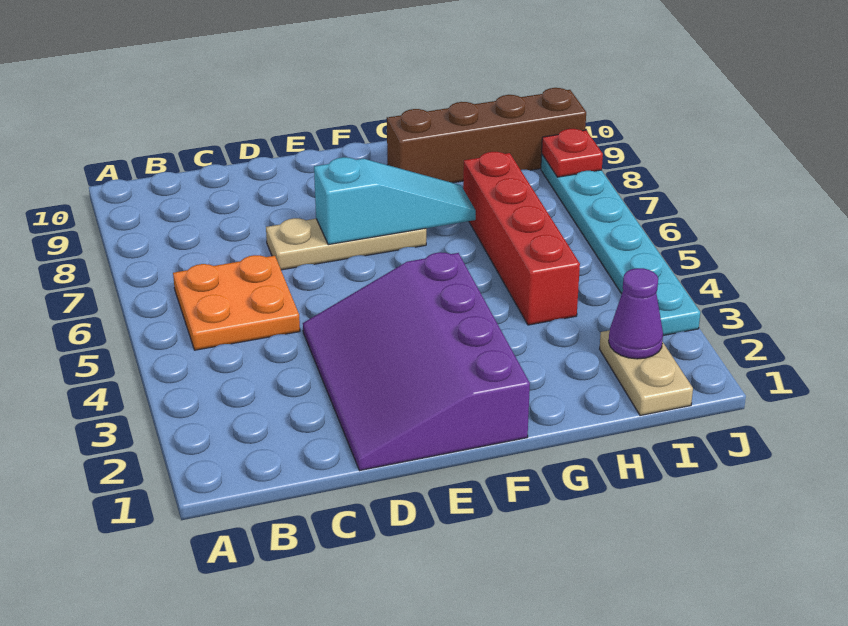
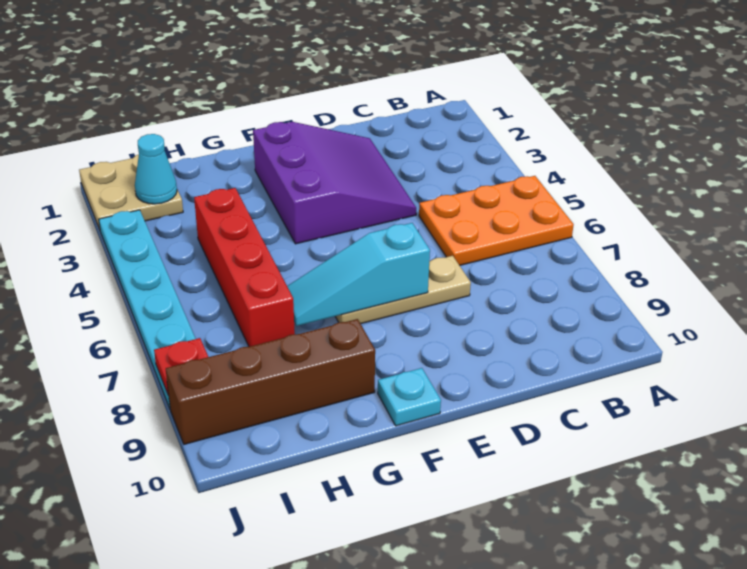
orange plate B5:C6 level 1 -> orange plate A5:C6 level 1
purple slope D1:F4 level 1 top F -> purple slope D2:F4 level 1 top F
none -> cyan plate F10 level 1
tan plate I1:I2 level 1 -> tan plate I1:J2 level 1
purple cone I2 level 2 -> cyan cone I2 level 2

